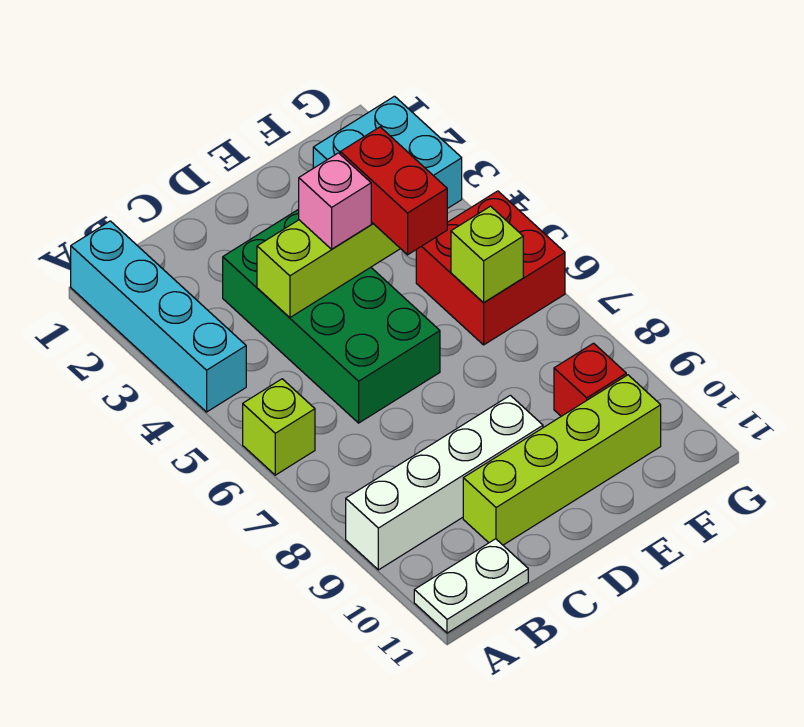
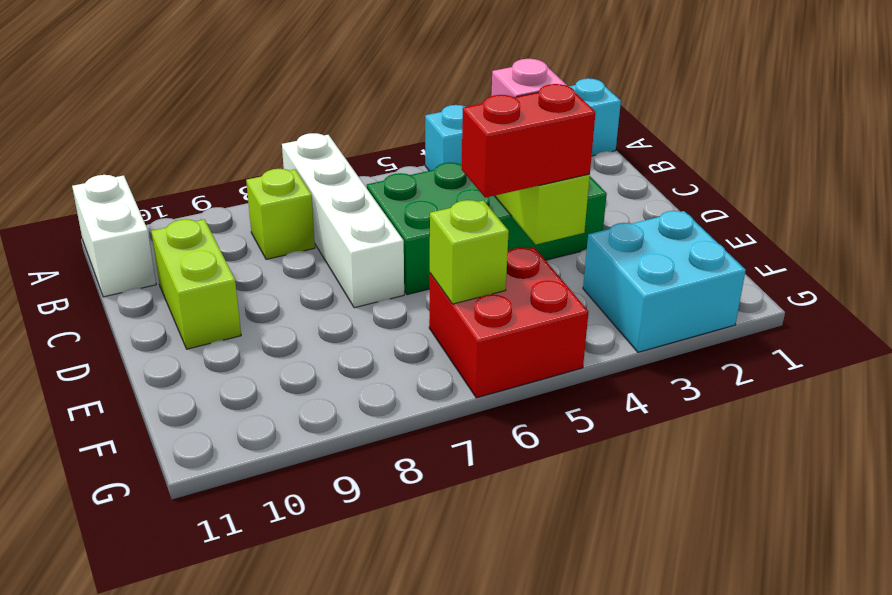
lime brick A6 level 1 -> lime brick B8 level 1
white brick A9:D9 level 1 -> white brick A7:D7 level 1
white plate A11:B11 level 1 -> white brick A11:B11 level 1
lime brick C10:F10 level 1 -> lime brick C10:D10 level 1
red brick F9 level 1 -> none

